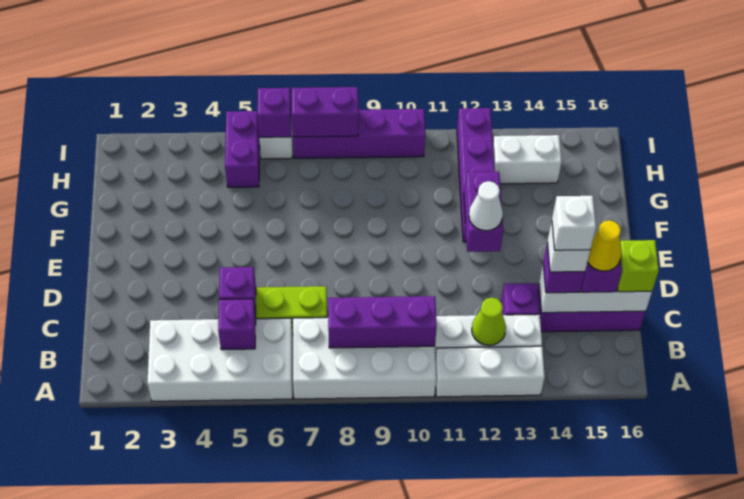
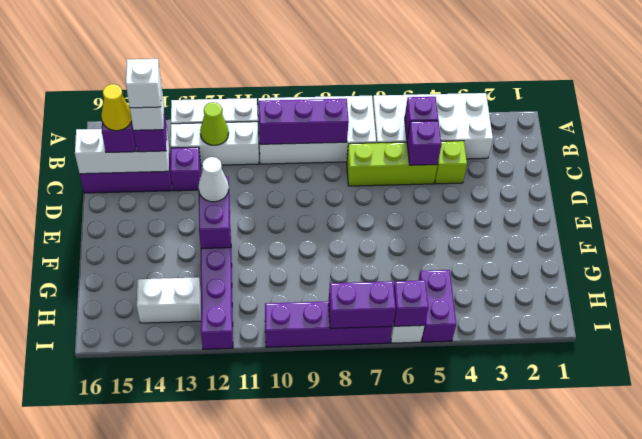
lime brick C16 level 3 -> lime brick C4 level 1

